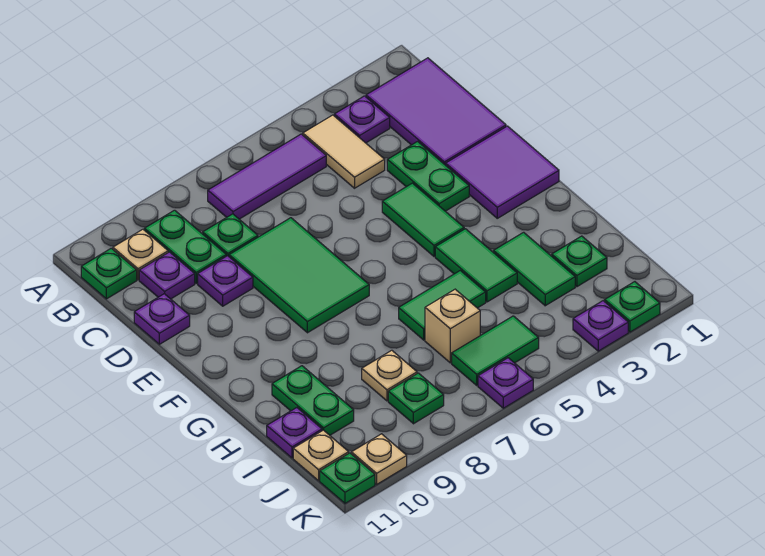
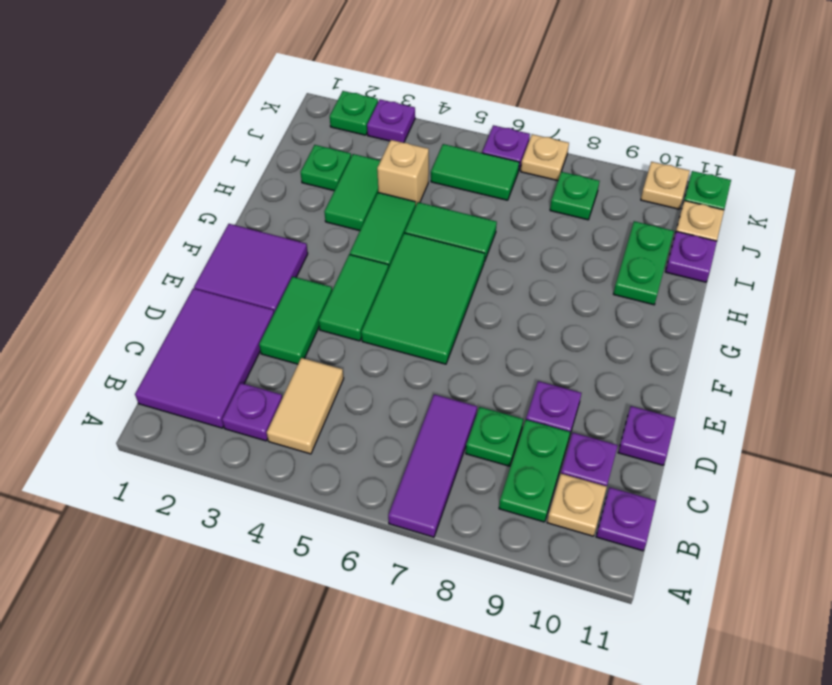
purple tile B5:B7 level 1 -> purple tile A7:C7 level 1
green plate B11 level 1 -> purple plate B11 level 1
green plate D3:E3 level 1 -> green tile D3:E3 level 1
green tile D7:F8 level 1 -> green tile E5:G6 level 1
tan brick I6 level 1 -> tan brick I4 level 1
tan plate I8 level 1 -> tan plate K7 level 1

